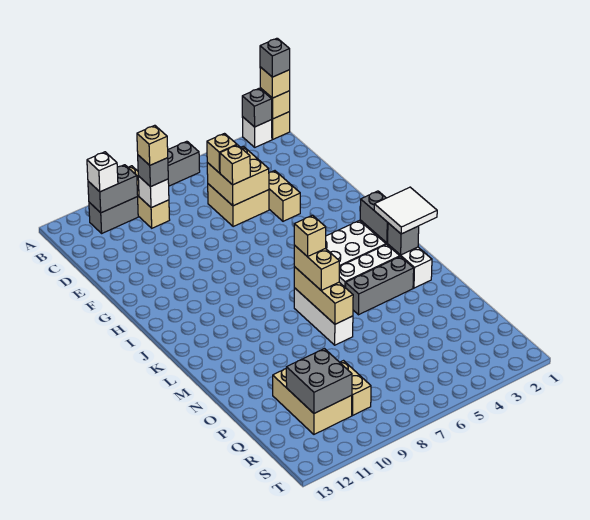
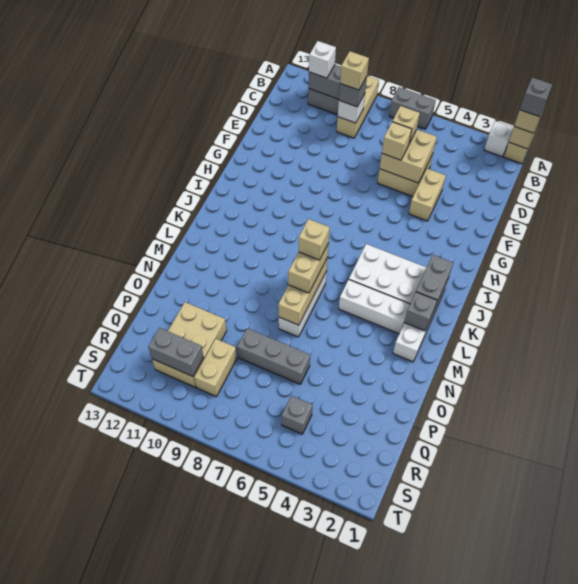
grey brick A2 level 2 -> grey brick R5 level 1
white tile K1:L2 level 3 -> none
grey brick M3:M5 level 1 -> grey brick P6:P8 level 1
grey brick Q10:R11 level 2 -> grey brick R10:R11 level 2

